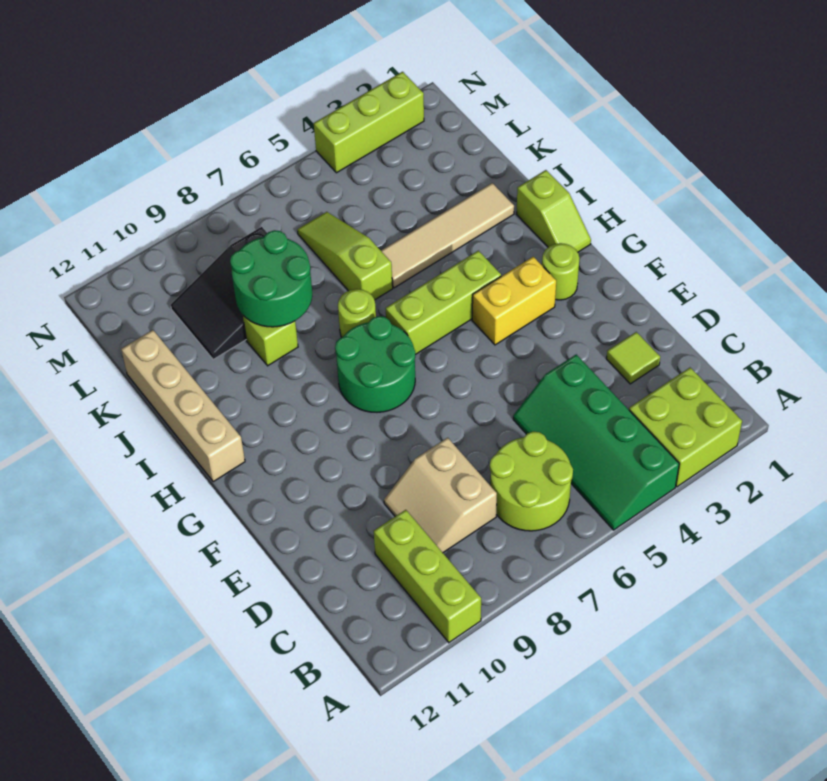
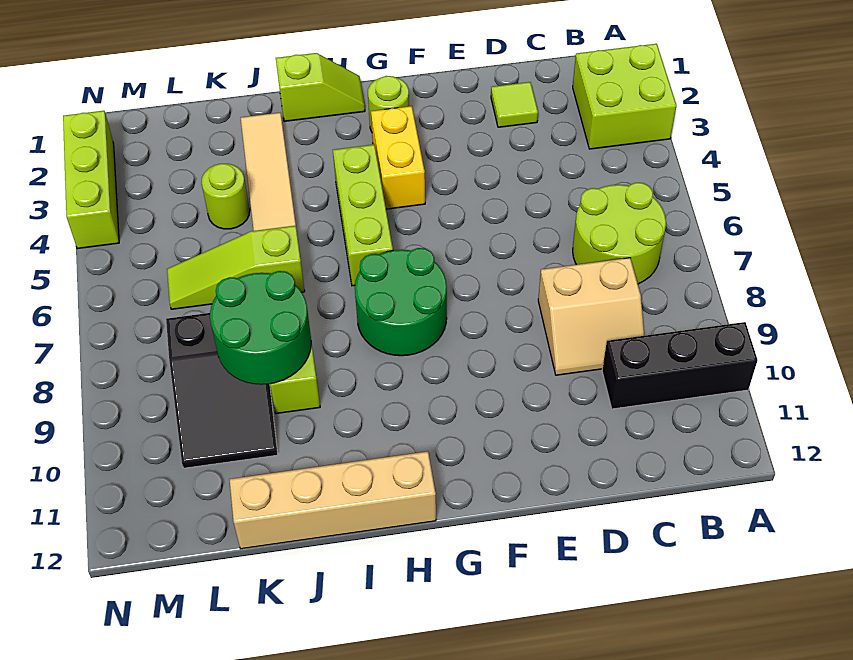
green slope A4:D5 level 1 top 4 -> none
lime brick A10:C10 level 1 -> black brick A10:C10 level 1
lime round brick I7 level 1 -> lime round brick K4 level 1

